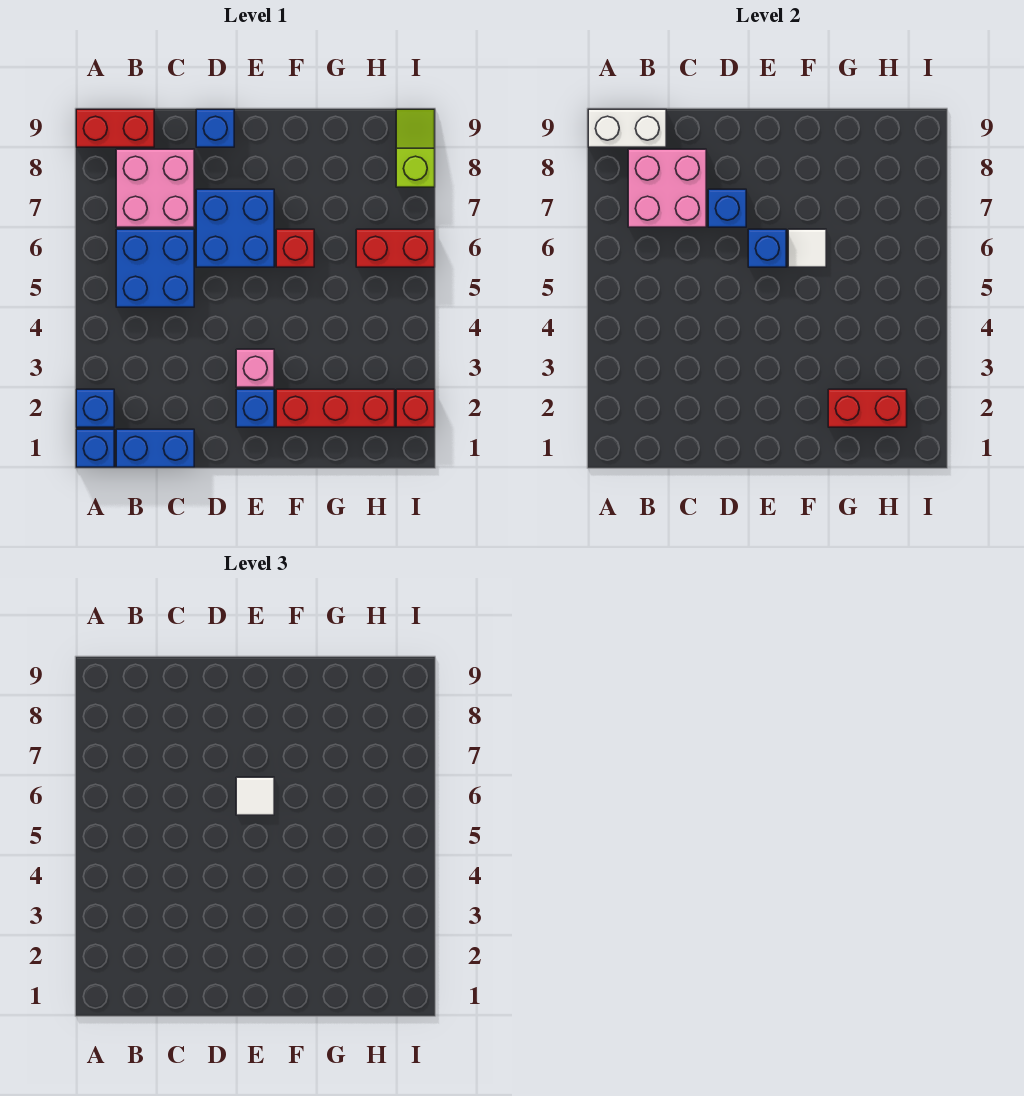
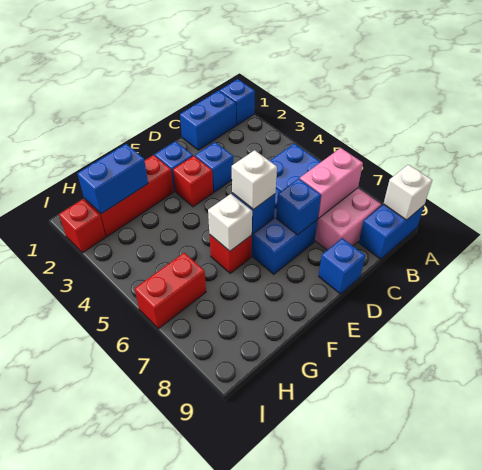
blue brick A2 level 1 -> blue brick D3 level 1
red brick A9:B9 level 1 -> blue brick A9:B9 level 1
white brick A9:B9 level 2 -> white brick A9 level 2
pink brick B7:C8 level 2 -> pink brick B7:C7 level 2
pink brick E3 level 1 -> red brick E3 level 1
white tile E6 level 3 -> white brick E6 level 3
white tile F6 level 2 -> white brick F6 level 2
red brick G2:H2 level 2 -> blue brick G2:H2 level 2
lime slope I8:I9 level 1 top 8 -> none

